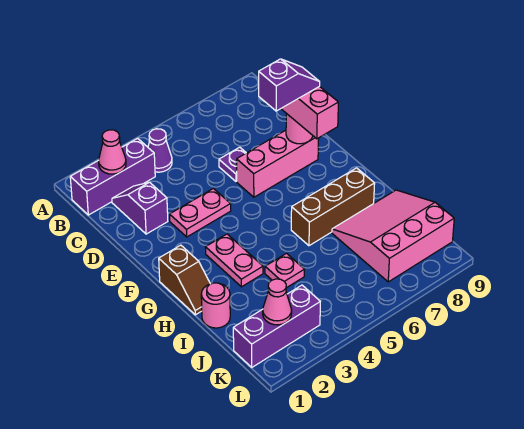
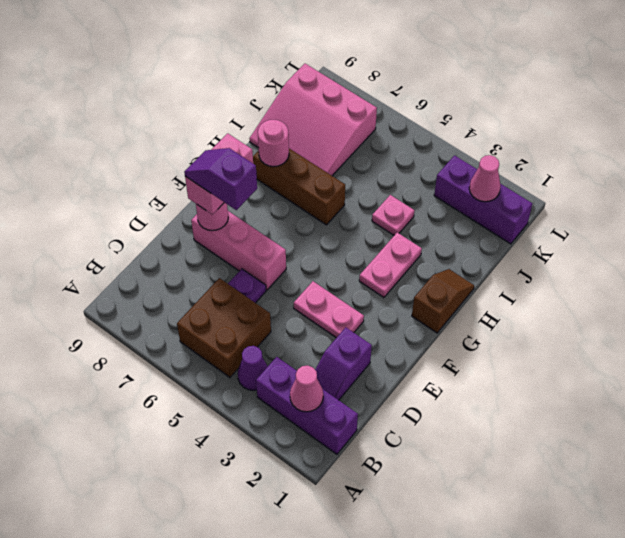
none -> brown brick B5:C6 level 1
pink round brick I1 level 1 -> pink round brick H8 level 2

